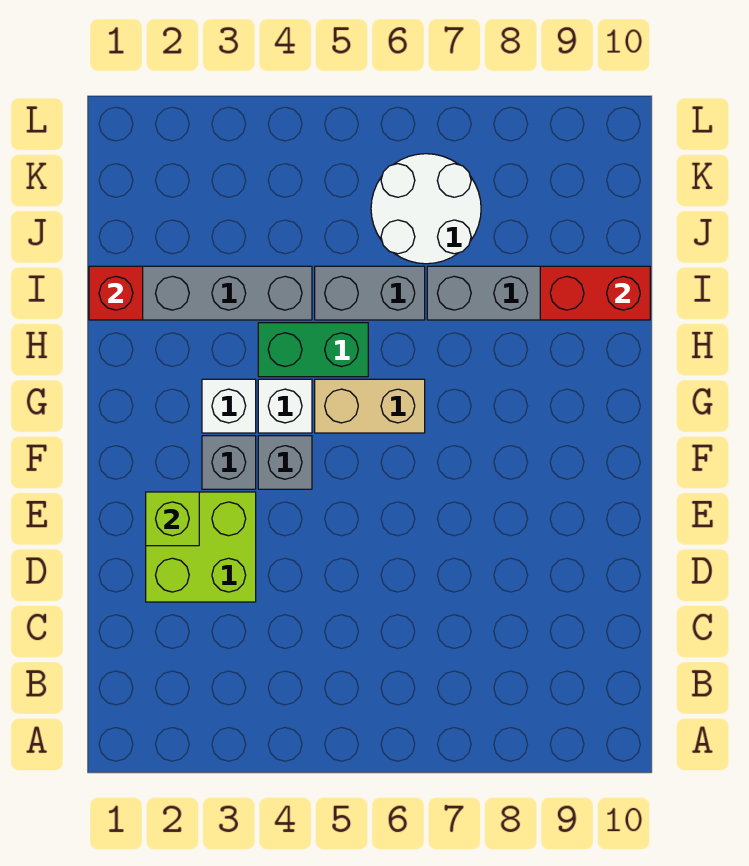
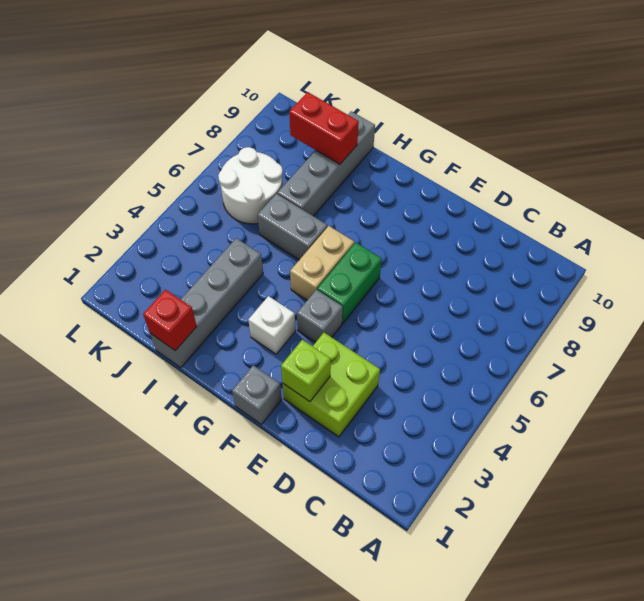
grey brick F3 level 1 -> grey brick F1 level 1
white brick G4 level 1 -> none
green brick H4:H5 level 1 -> green brick F5:F6 level 1
grey brick I5:I6 level 1 -> grey brick H6:I6 level 1
red brick I9:I10 level 2 -> red brick I9:J9 level 2

